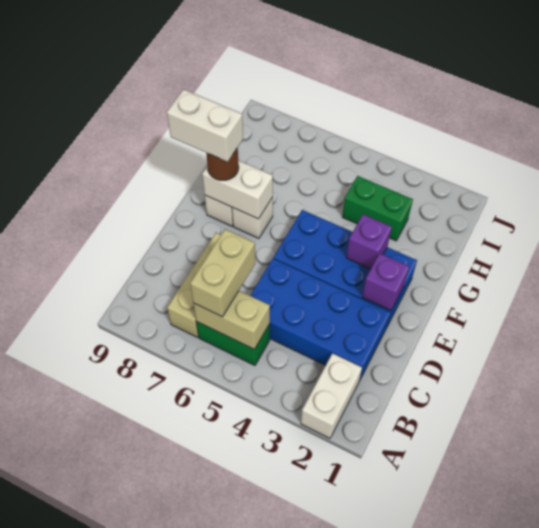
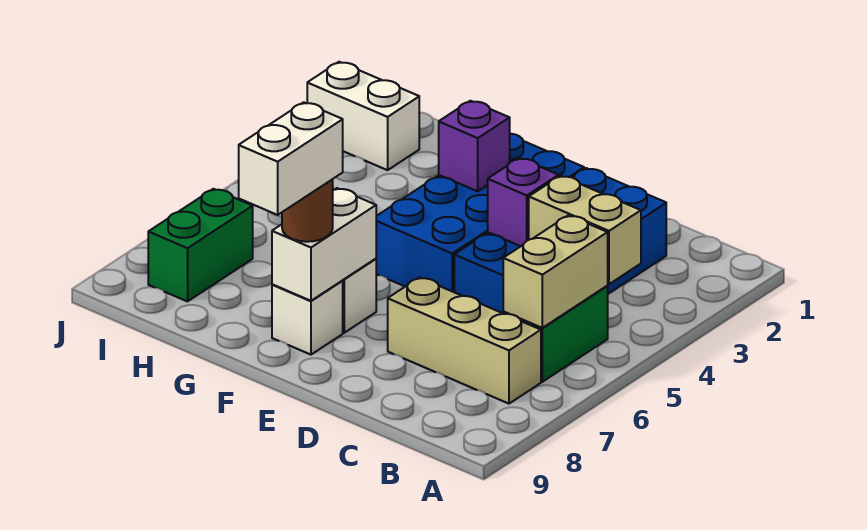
white brick A2:B2 level 1 -> white brick I2:J2 level 1
tan brick B6:C6 level 3 -> tan brick B4:C4 level 2
purple brick E2 level 2 -> purple brick D4 level 2
green brick H3:H4 level 1 -> green brick I7:I8 level 1

